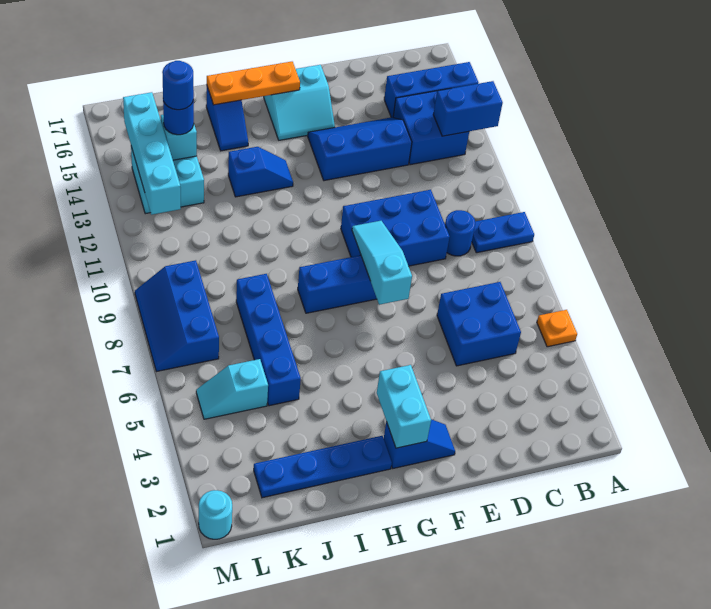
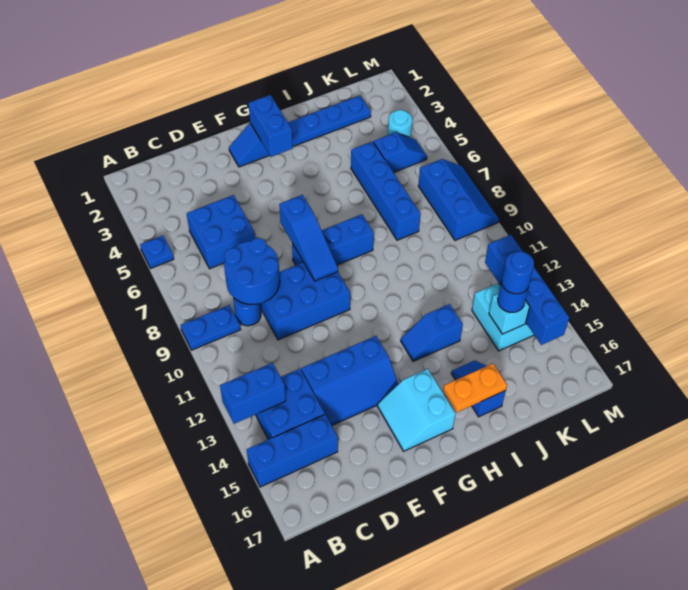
orange plate A5 level 1 -> blue plate A5 level 1
none -> blue round brick C8:D9 level 2
cyan slope F7:F9 level 2 top 7 -> blue slope F7:F9 level 2 top 7
cyan slope F15:G16 level 1 top 16 -> cyan slope F15:G16 level 1 top G
cyan brick G2:G3 level 2 -> blue brick G2:G3 level 2
orange plate G16:I16 level 2 -> orange plate H16:I16 level 2
cyan slope K5:L5 level 1 top K -> blue slope K5:L5 level 1 top K
cyan brick L12:L15 level 2 -> blue brick L12:L15 level 2
cyan round brick M1 level 1 -> cyan round brick L4 level 1

